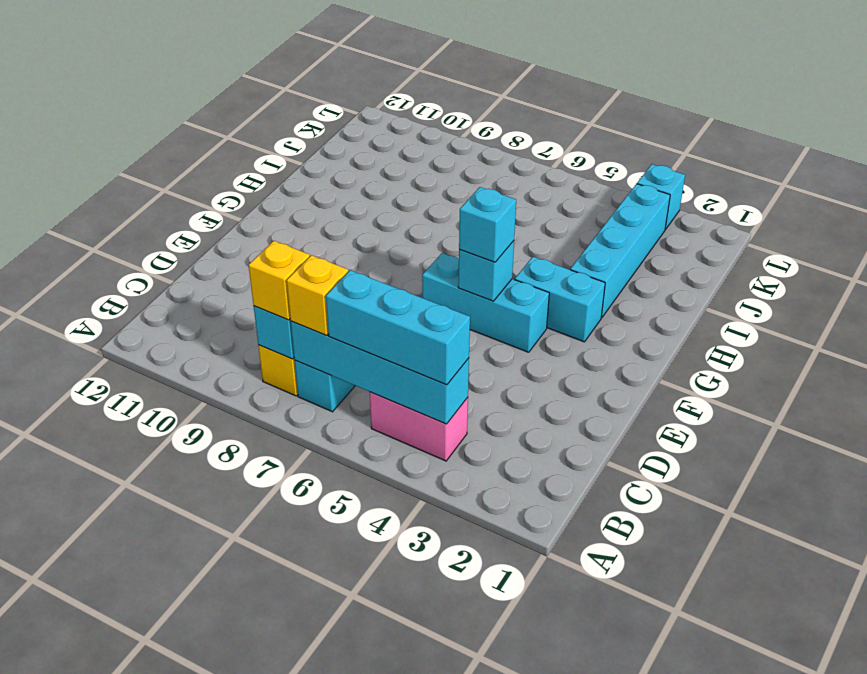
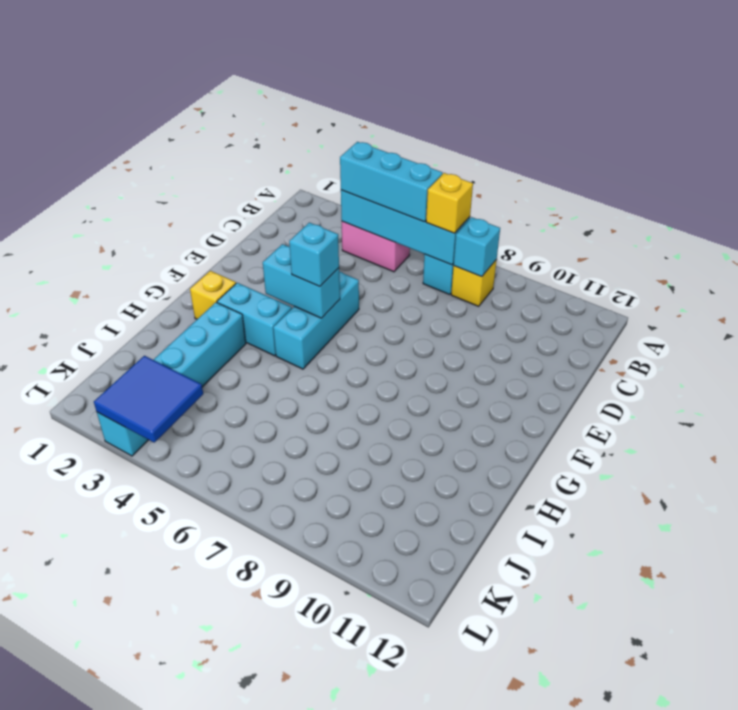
yellow brick B8 level 3 -> yellow brick G2 level 1
cyan brick F4:F6 level 1 -> cyan brick E5:G5 level 1
cyan brick F5 level 2 -> cyan brick F4:F5 level 2
none -> blue tile K3:L4 level 2

